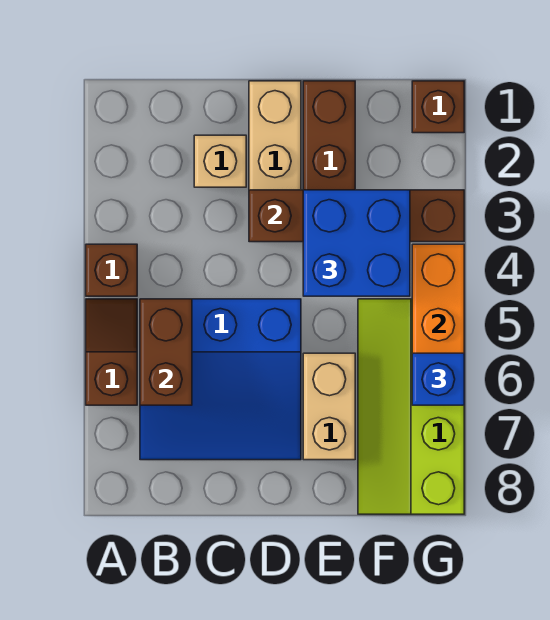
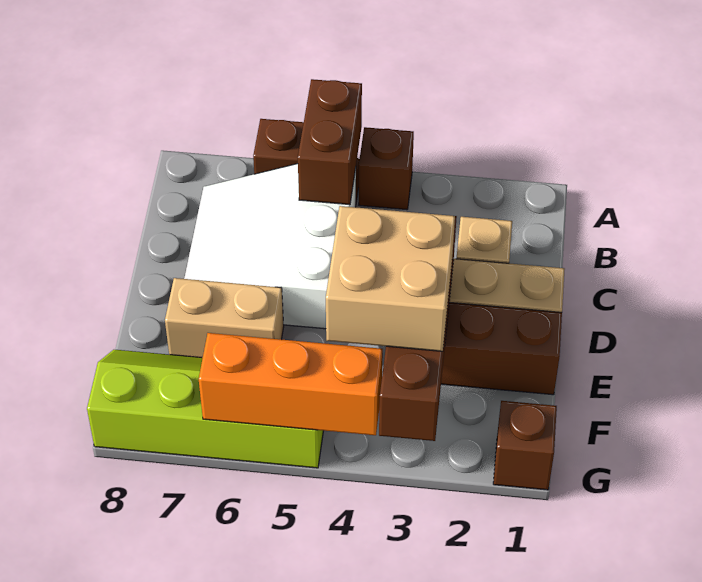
blue slope B5:D7 level 1 top 5 -> white slope B5:D7 level 1 top 5
brown brick B5:B6 level 2 -> brown brick A5:B5 level 2
blue brick E3:F4 level 3 -> tan brick E3:F4 level 3
blue brick G6 level 3 -> none

